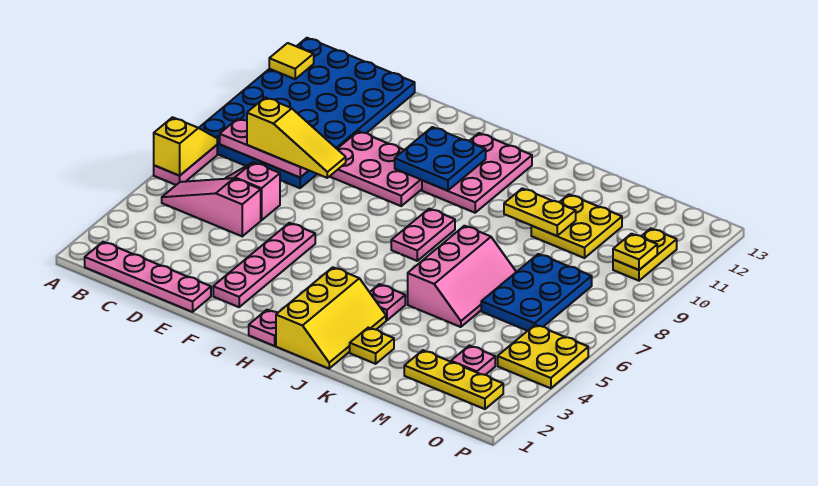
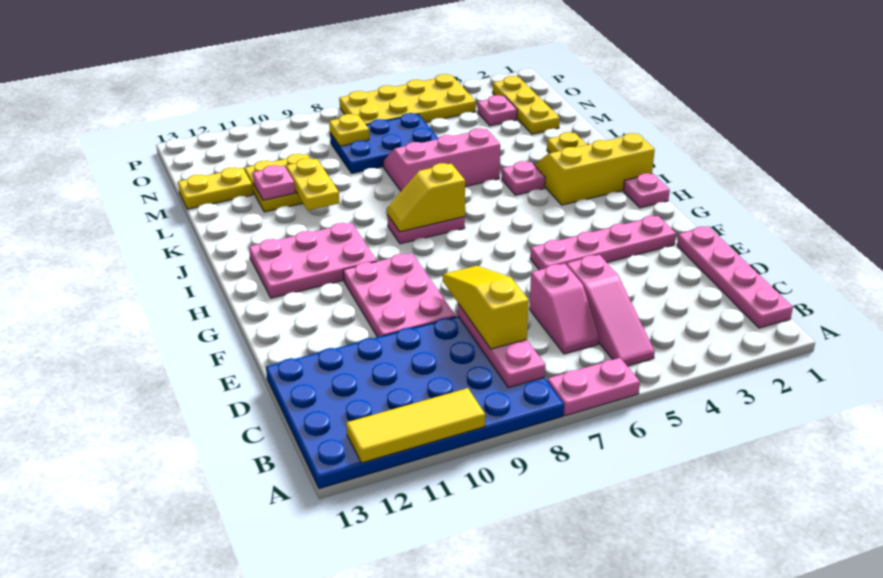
yellow slope A6:A7 level 2 top 6 -> yellow slope I7:I8 level 2 top 7
yellow tile A12 level 2 -> yellow tile A10:A12 level 2
blue plate G10:H11 level 2 -> none
none -> pink plate L11 level 2
yellow plate O4:P5 level 1 -> yellow plate O4:P7 level 1
yellow plate O10:O11 level 1 -> yellow plate M12:M13 level 1
yellow plate O10 level 2 -> yellow plate N8 level 2

